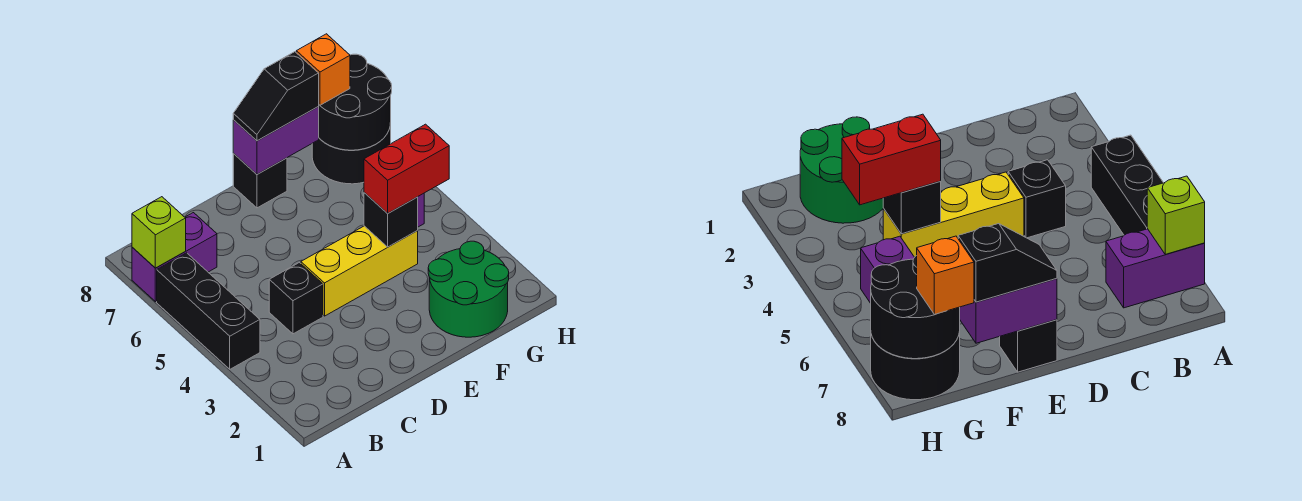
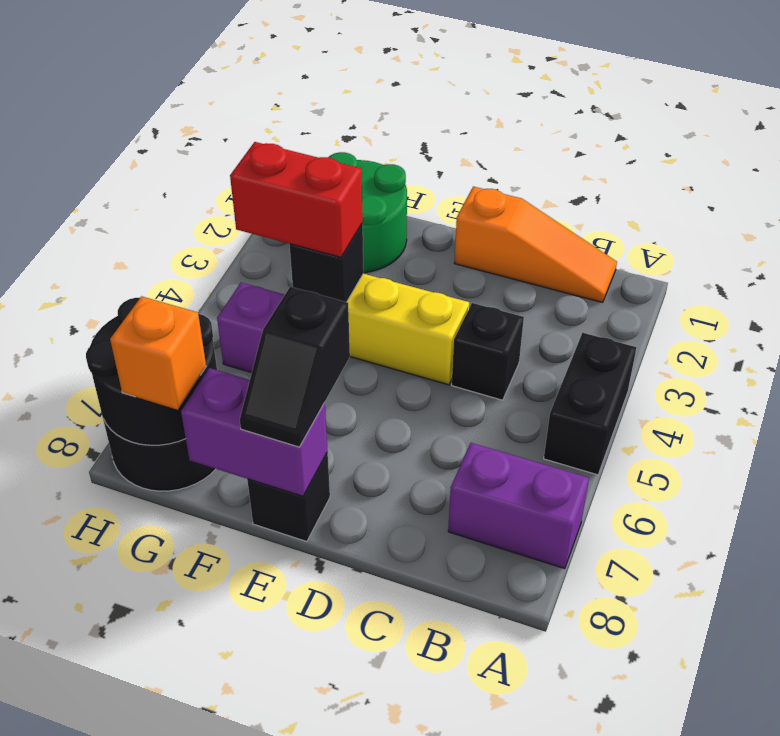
black brick A4:A6 level 1 -> black brick A4:A5 level 1
lime brick A7 level 2 -> none
none -> orange slope B1:D1 level 1 top D
black slope E8:F8 level 3 top F -> black slope E7:E8 level 3 top 7

